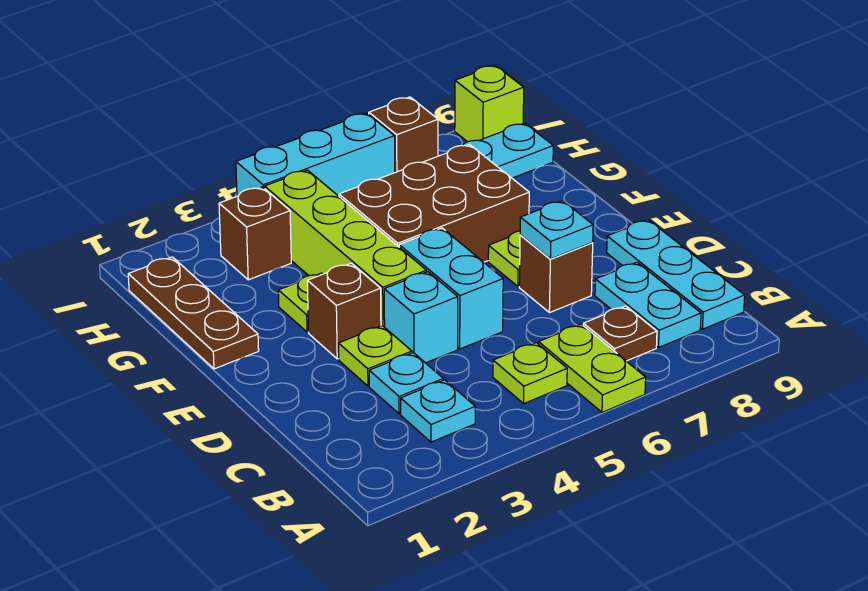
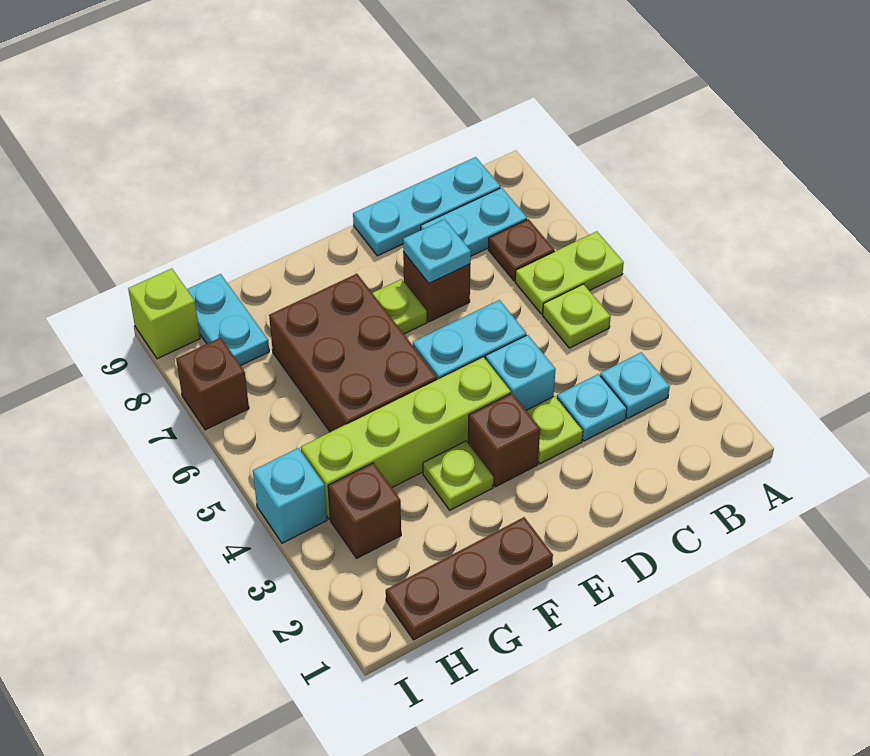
cyan brick I4:I6 level 1 -> cyan brick I4 level 1

